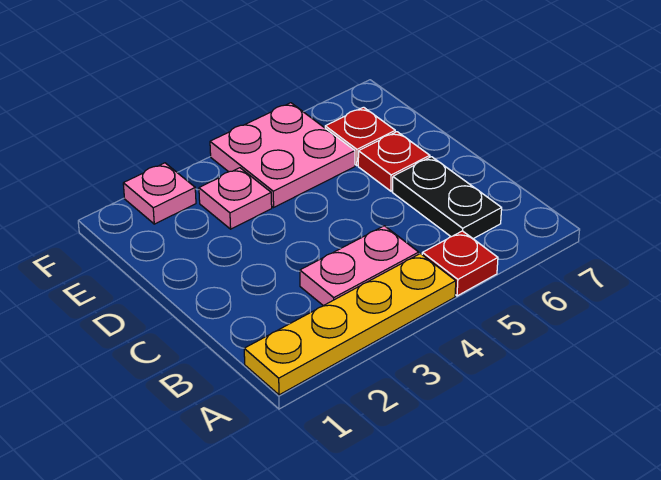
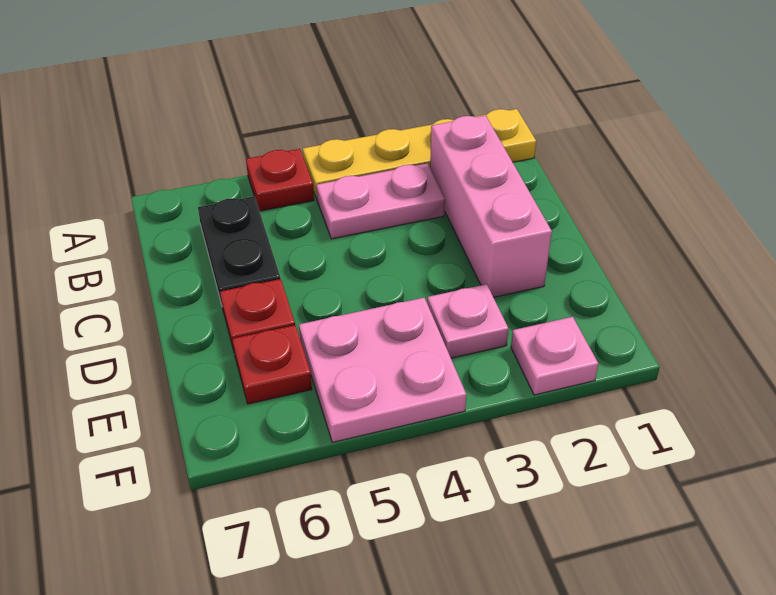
none -> pink brick B2:D2 level 1

